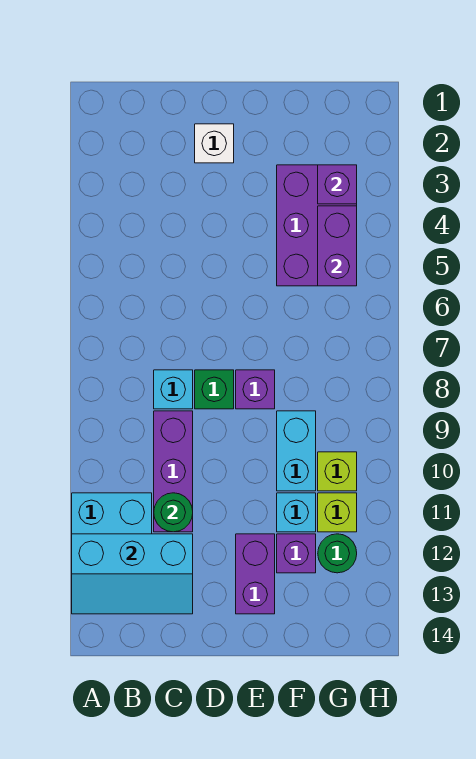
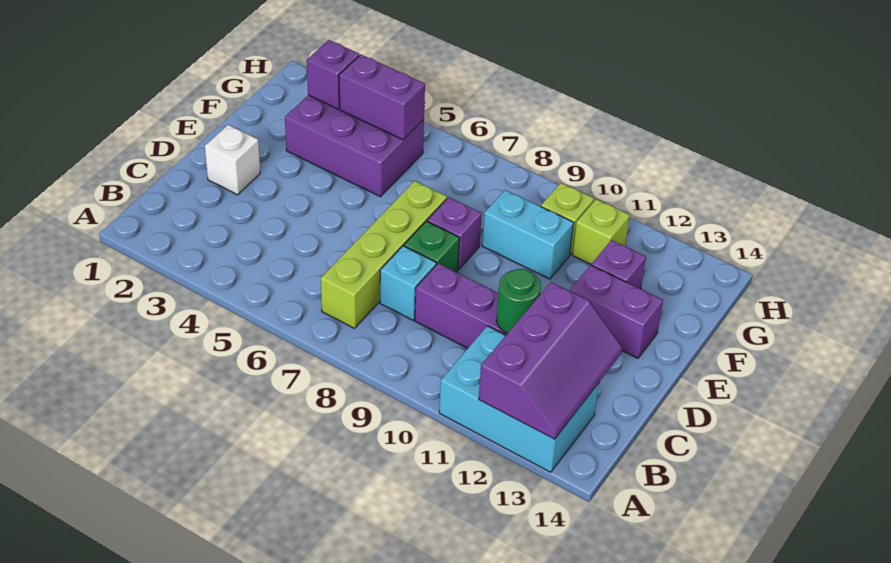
cyan slope A12:C13 level 2 top 12 -> purple slope A12:C13 level 2 top 12
none -> lime brick B7:E7 level 1
cyan brick F11 level 1 -> none
green round brick G12 level 1 -> none

